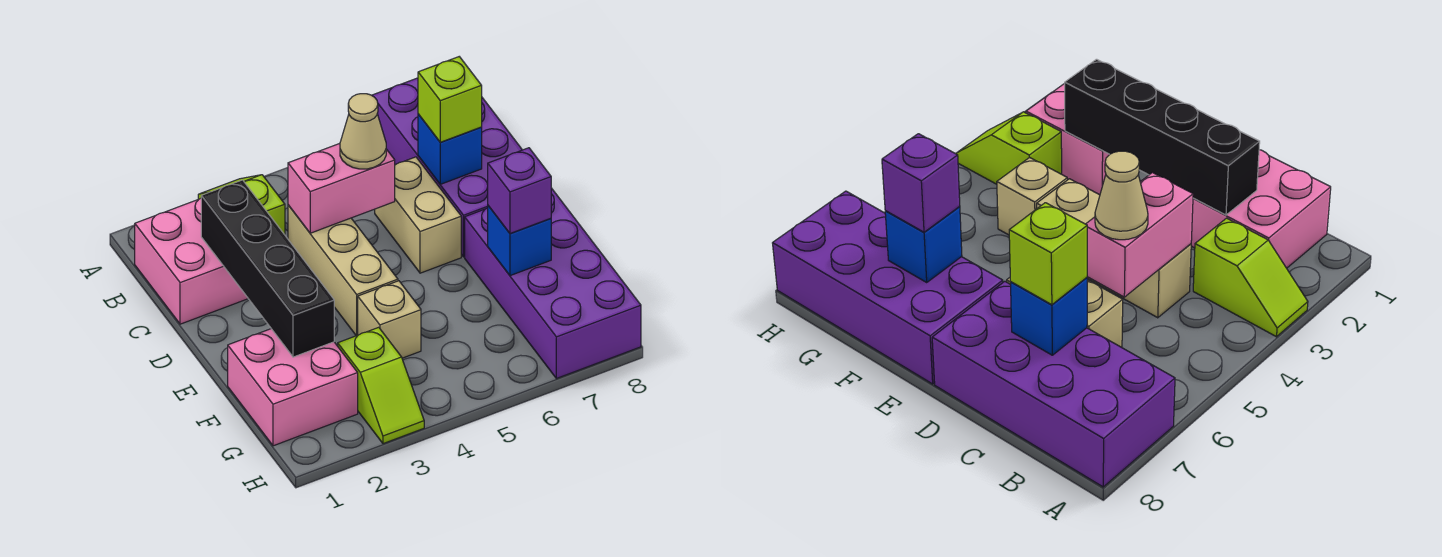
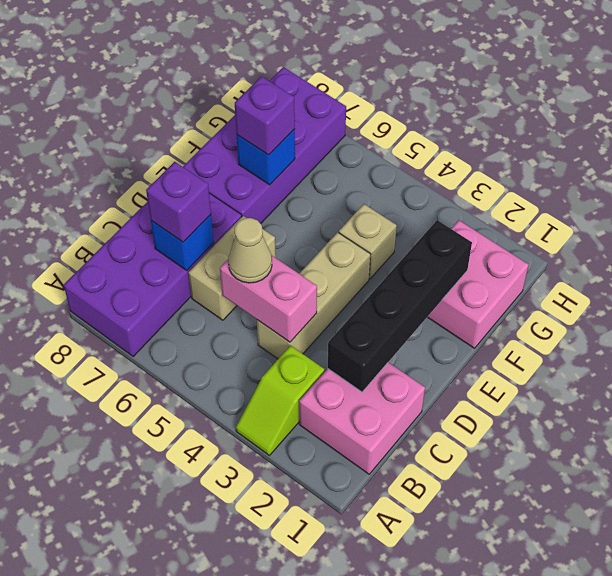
lime brick C7 level 3 -> purple brick C7 level 3
lime slope G3:H3 level 1 top G -> none

